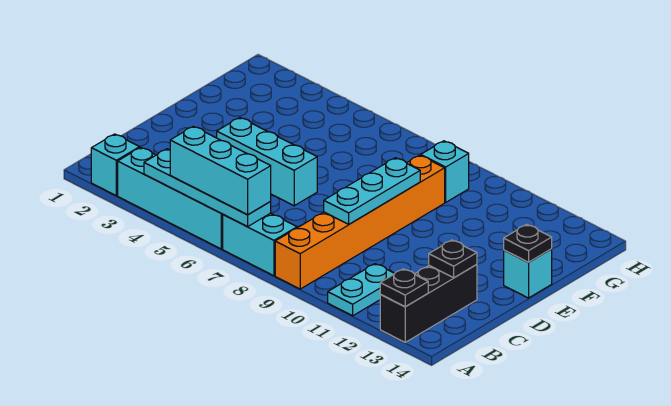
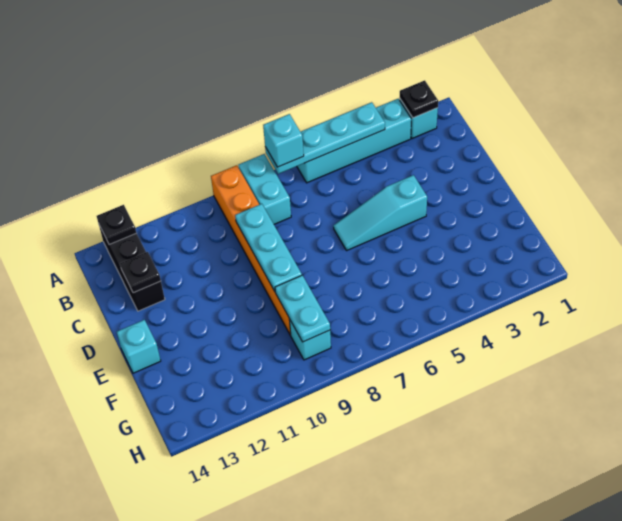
cyan brick A5:A7 level 3 -> cyan brick A7 level 3
cyan brick A7:A8 level 1 -> cyan brick A8:B8 level 1
cyan plate A11:B11 level 1 -> cyan plate F9:G9 level 2
cyan brick D4:D6 level 1 -> cyan slope D4:D6 level 1 top 4
black plate E14 level 2 -> black plate A2 level 2

